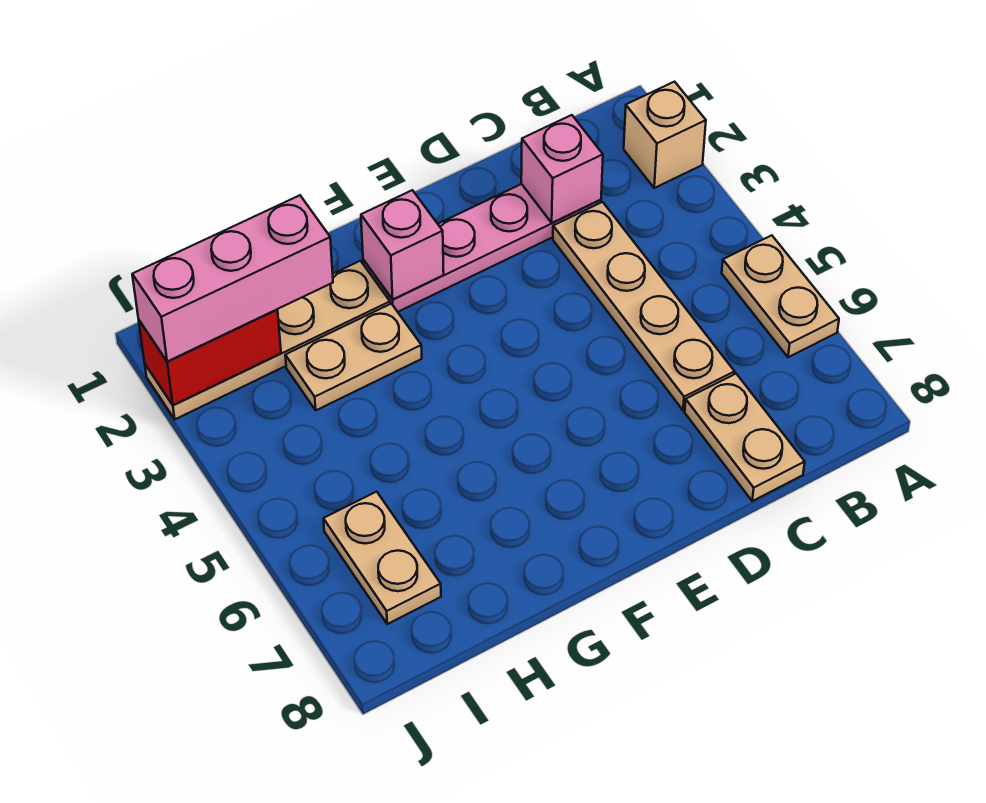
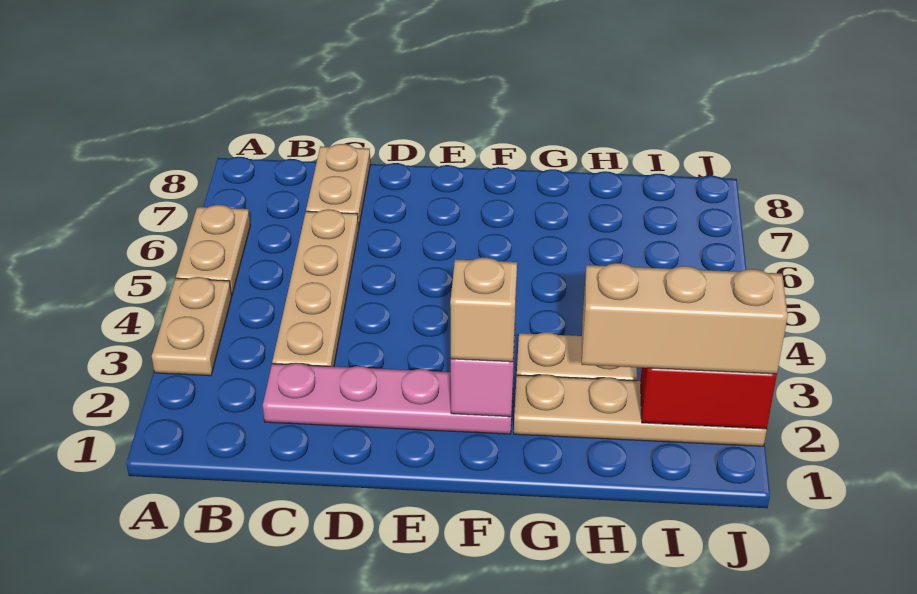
tan brick A2 level 1 -> tan brick F2 level 3
pink brick C2 level 2 -> none
pink brick H2:J2 level 3 -> tan brick H2:J2 level 3
tan plate I6:I7 level 1 -> tan plate A3:A4 level 1

